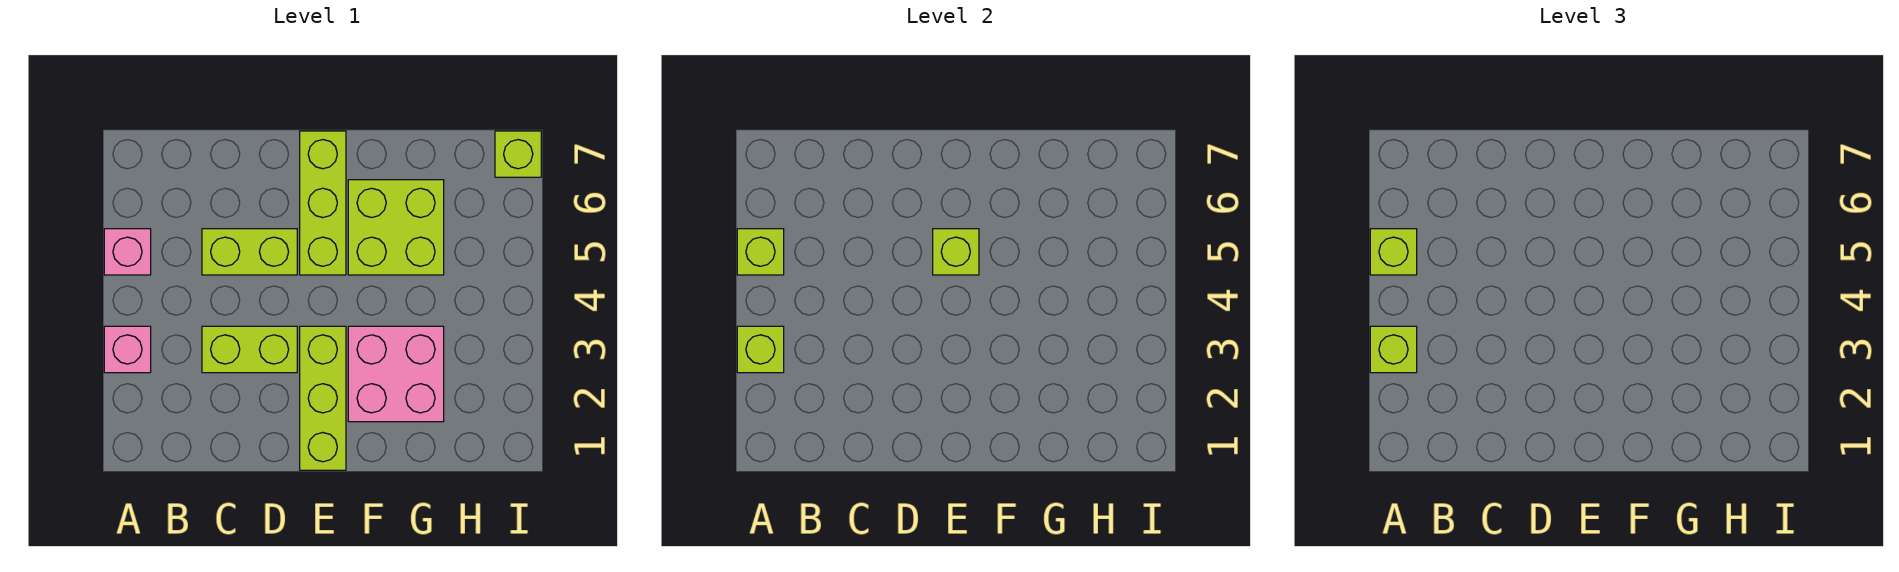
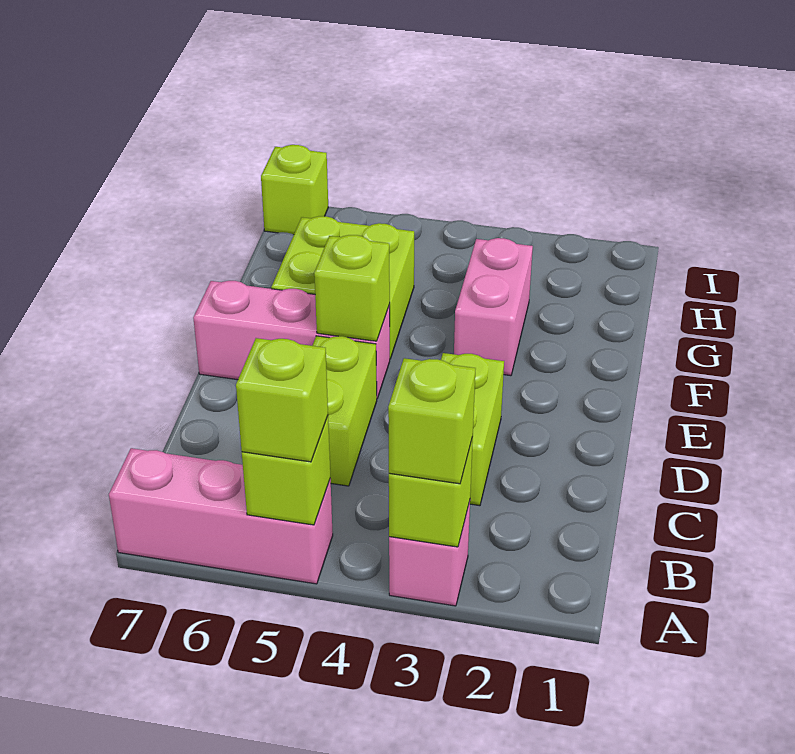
pink brick A5 level 1 -> pink brick A5:A7 level 1
lime brick E1:E3 level 1 -> none
lime brick E5:E7 level 1 -> pink brick E5:E7 level 1
pink brick F2:G3 level 1 -> pink brick F3:G3 level 1

